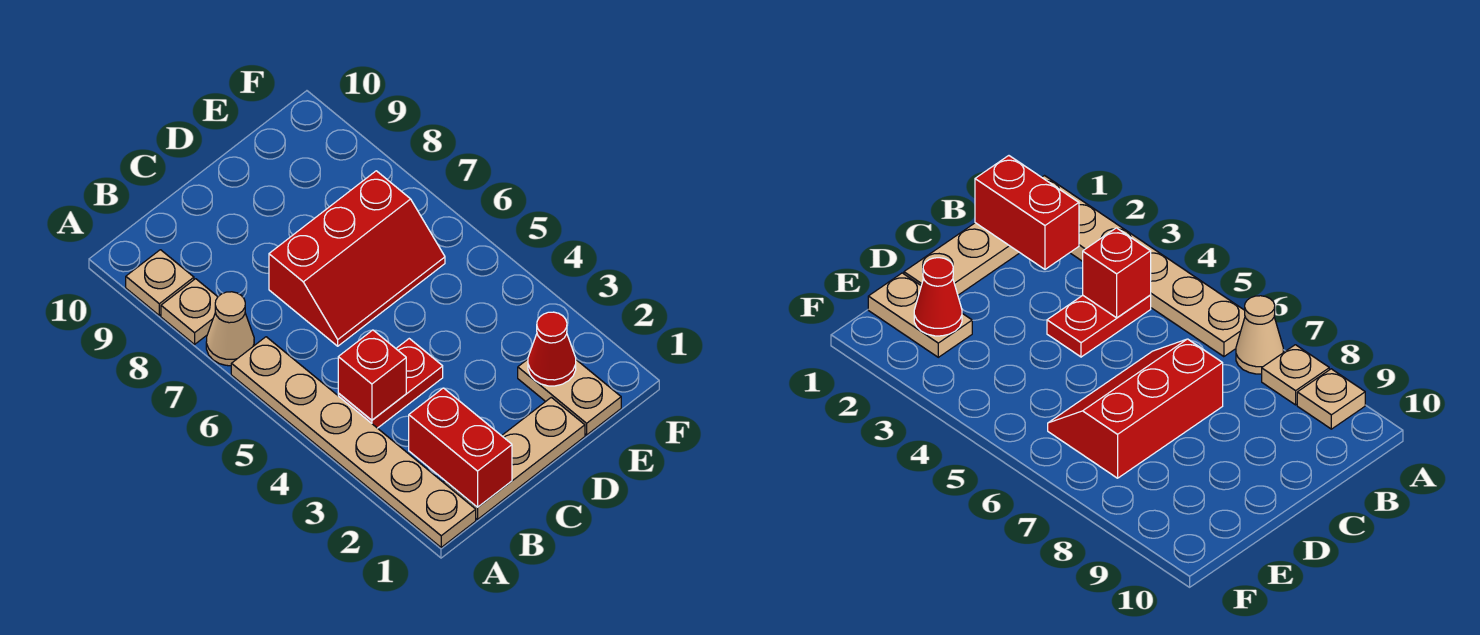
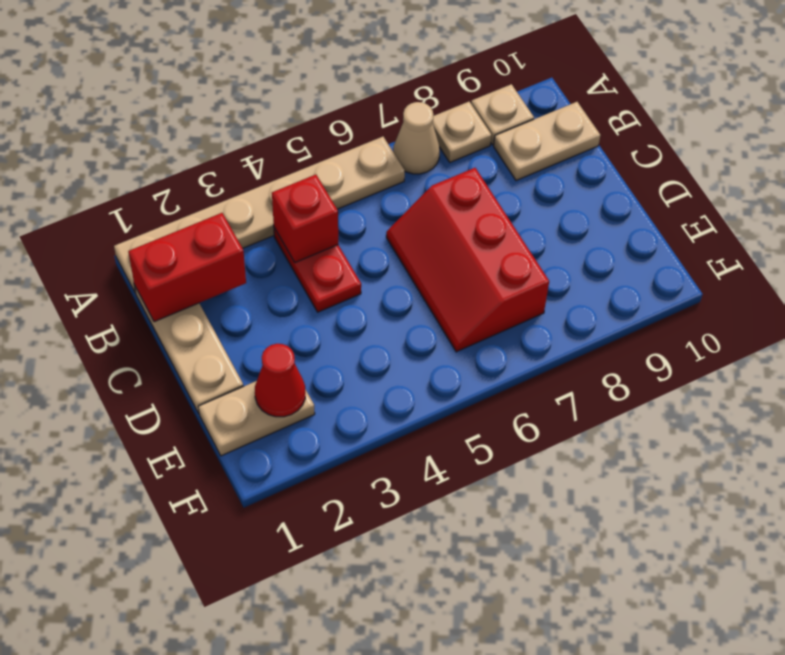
none -> tan plate B9:B10 level 1

